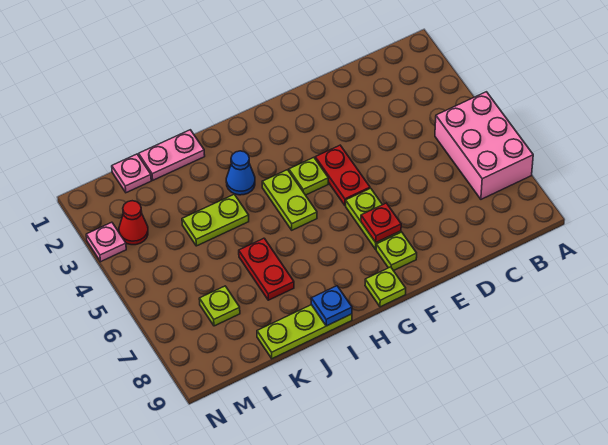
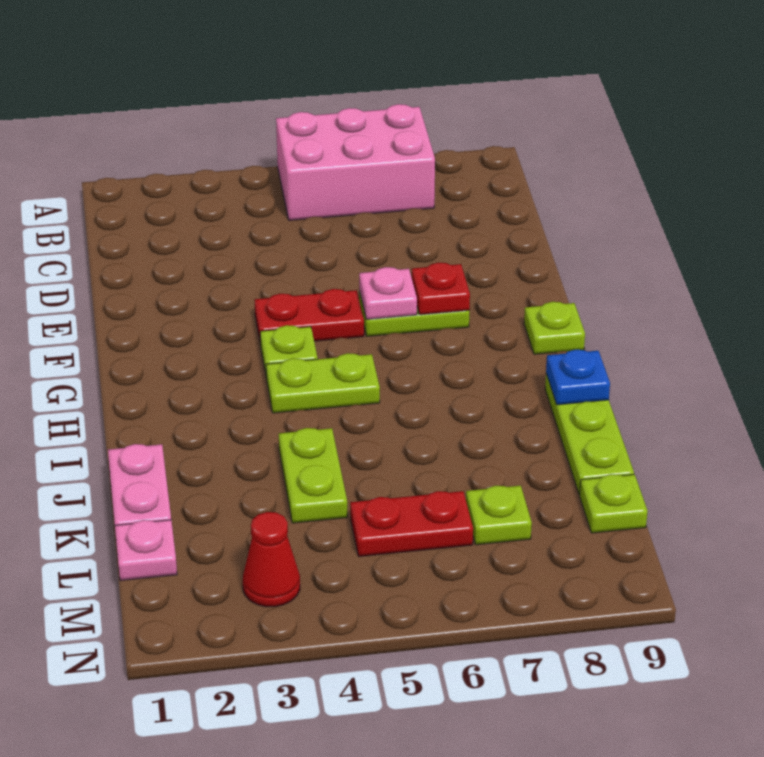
lime plate F8 level 1 -> lime plate L9 level 1
blue cone I3 level 1 -> none
red plate J6:J7 level 1 -> red plate L5:L6 level 1
pink plate N3 level 1 -> pink plate F6 level 2

